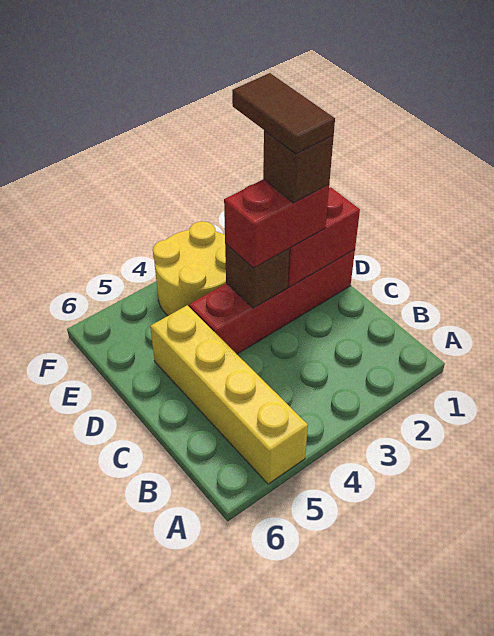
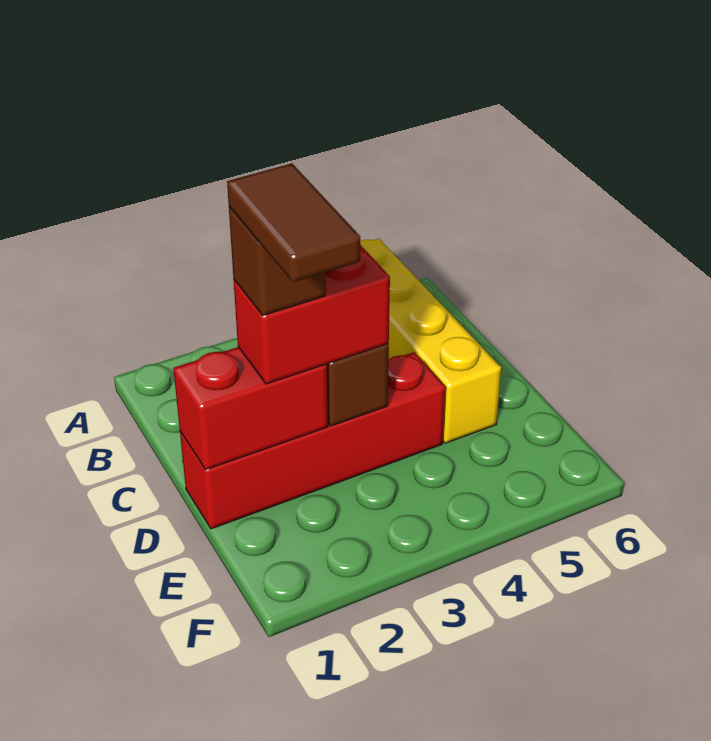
yellow round brick E3:F4 level 1 -> none

